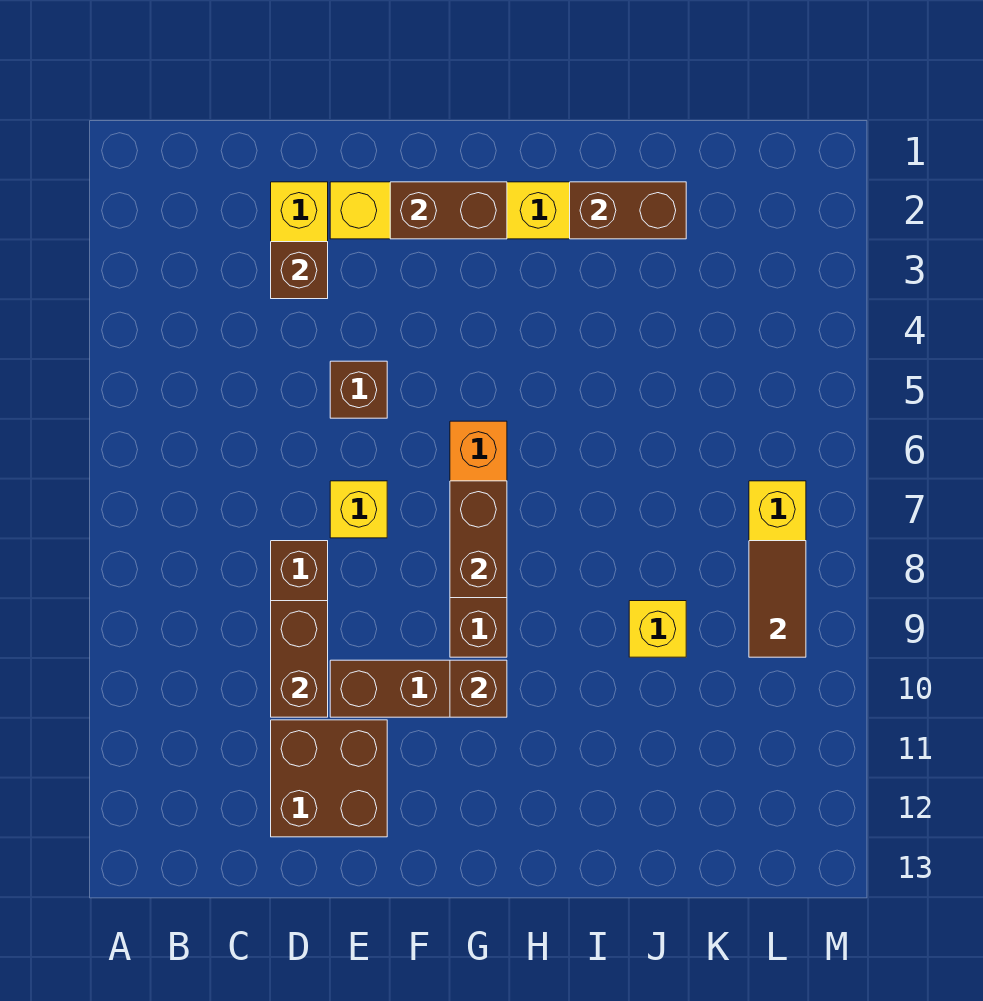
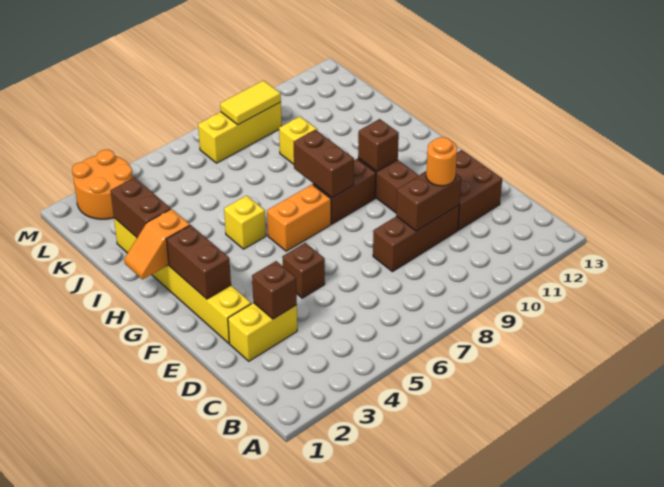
none -> orange round brick D10 level 3
yellow brick E7 level 1 -> yellow brick H5 level 1
brown brick G7:G8 level 2 -> brown brick G8:H8 level 2
none -> orange slope H1:H2 level 2 top 2
none -> orange round brick L2:M3 level 1
brown tile L8:L9 level 2 -> yellow tile L8:L9 level 2

